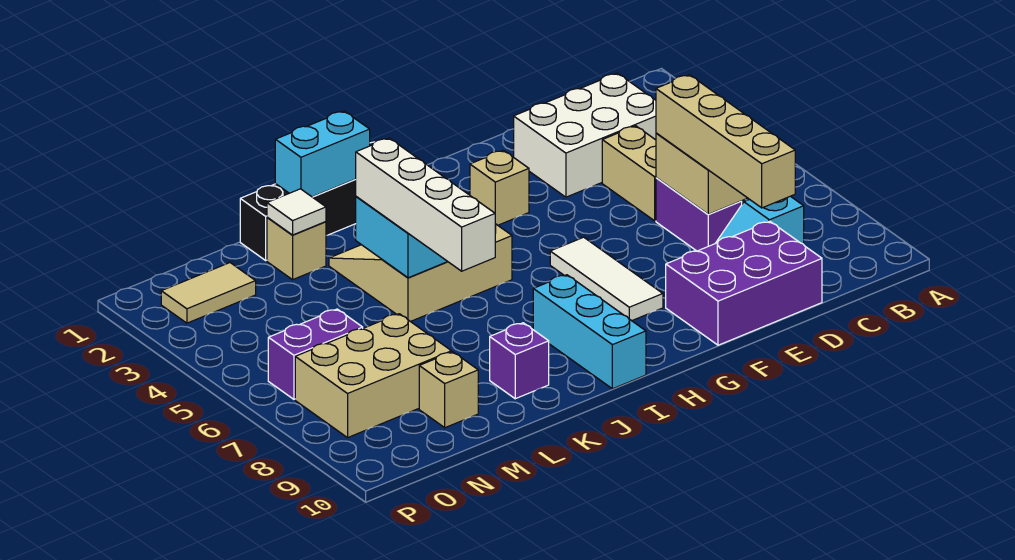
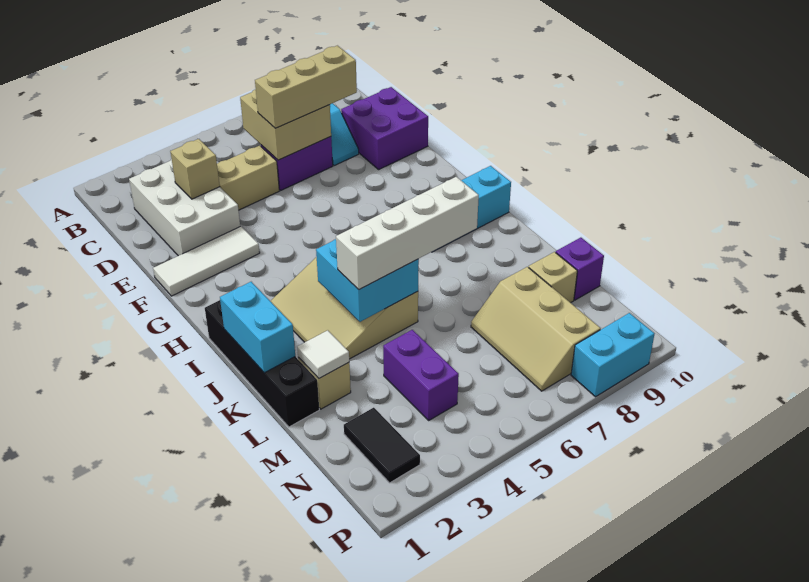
tan brick D6:D9 level 3 -> tan brick D6:D8 level 3
purple brick D9:F10 level 1 -> purple brick D9:E10 level 1
tan brick G3 level 1 -> tan brick D3 level 2
white tile G6:G8 level 1 -> white tile F1:F3 level 1
purple brick K9 level 1 -> purple brick M10 level 1
tan brick M7:O8 level 1 -> tan slope M7:O8 level 1 top 8
tan tile N2:O2 level 1 -> black tile N2:O2 level 1
purple brick N6:O6 level 1 -> purple brick M4:N4 level 1
none -> cyan brick P8:P9 level 1

